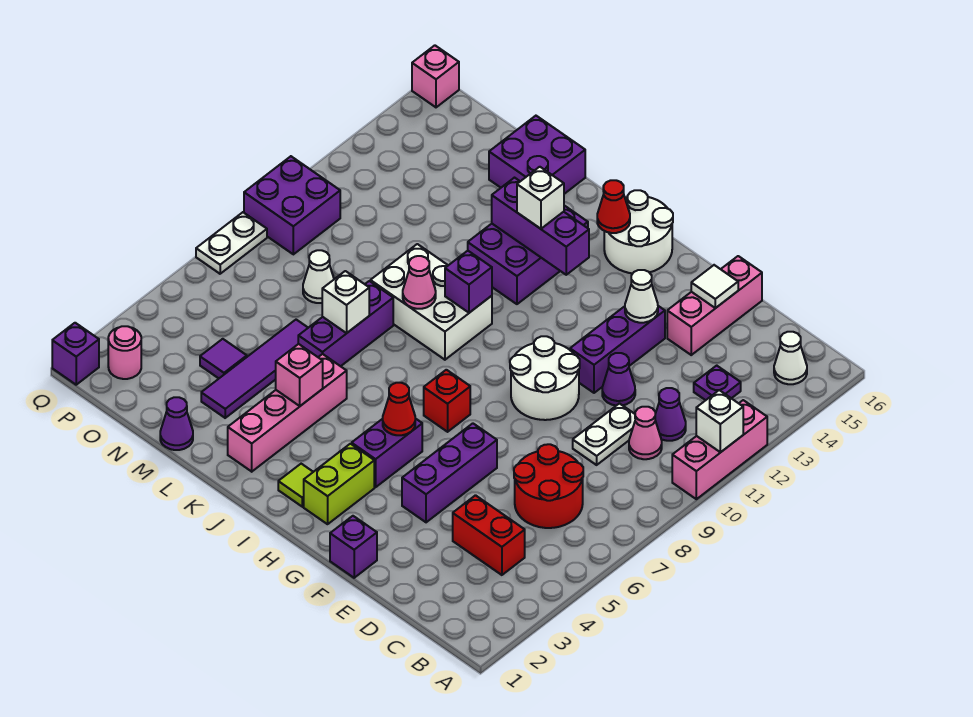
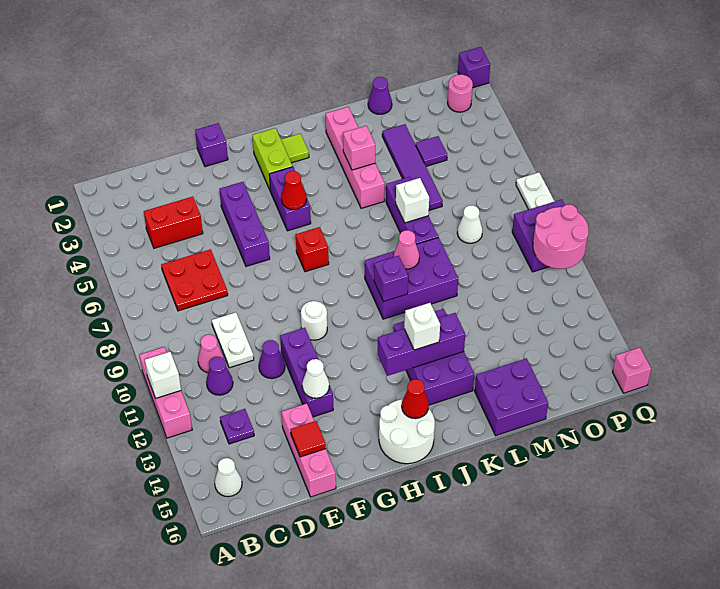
red round brick C6:D7 level 1 -> red plate C6:D7 level 1
white tile E15 level 2 -> red tile E15 level 2
white round brick F9:G10 level 1 -> white round brick G10 level 1
white brick J9:L10 level 1 -> purple brick J9:L10 level 1
none -> pink round brick P10:Q11 level 2

